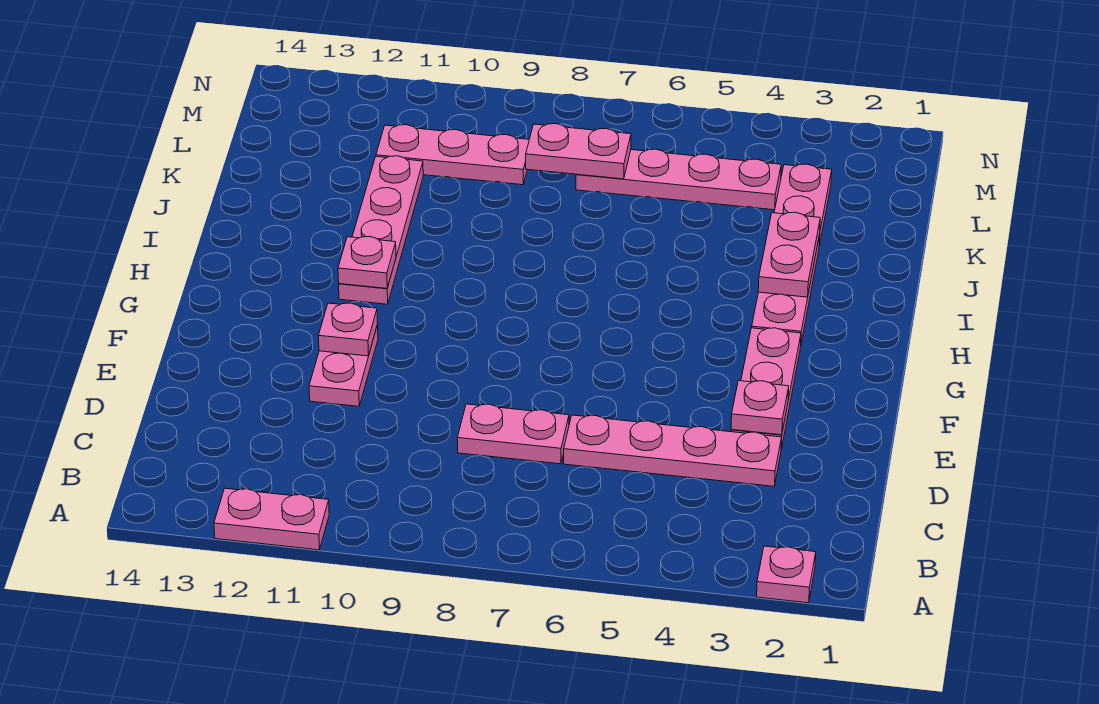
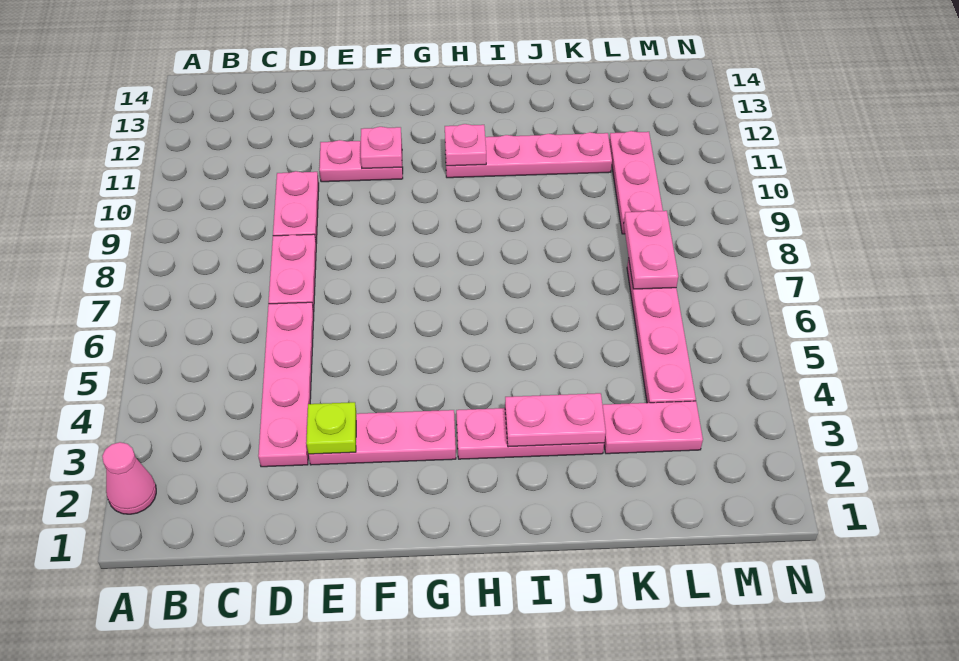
pink plate A2 level 1 -> pink cone A2 level 1
pink plate A11:A12 level 1 -> pink plate D9:D10 level 1
pink plate E3 level 2 -> lime plate E3 level 2

